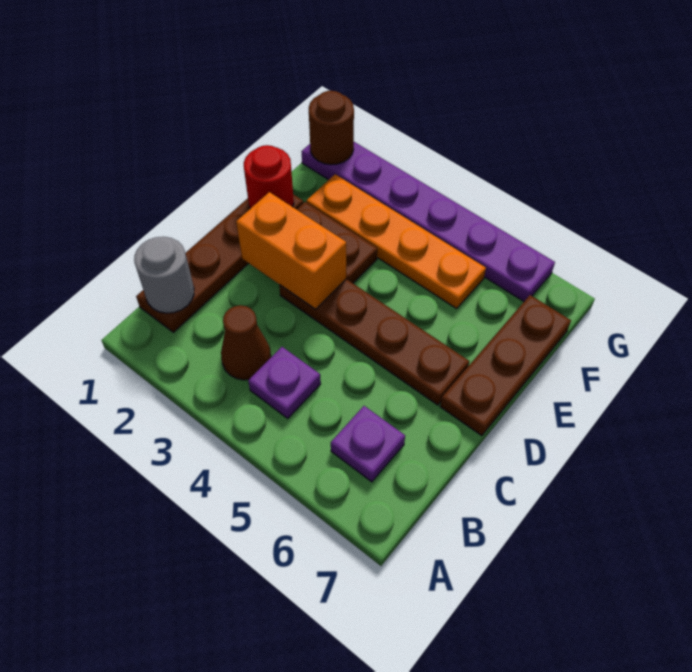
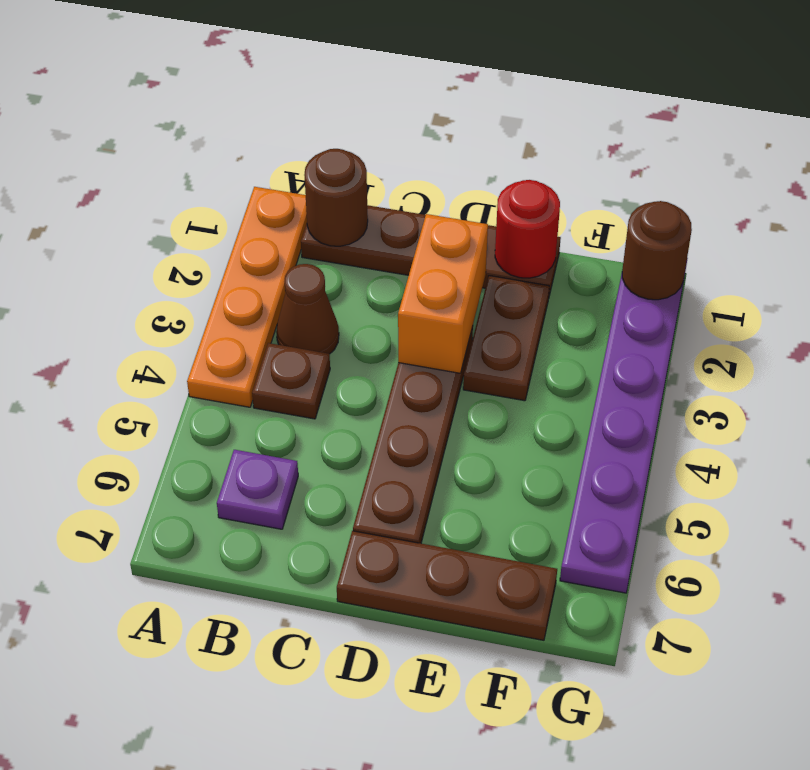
grey round brick B1 level 2 -> brown round brick B1 level 2
purple plate B4 level 1 -> brown plate B4 level 1
orange plate F2:F5 level 1 -> orange plate A1:A4 level 1

